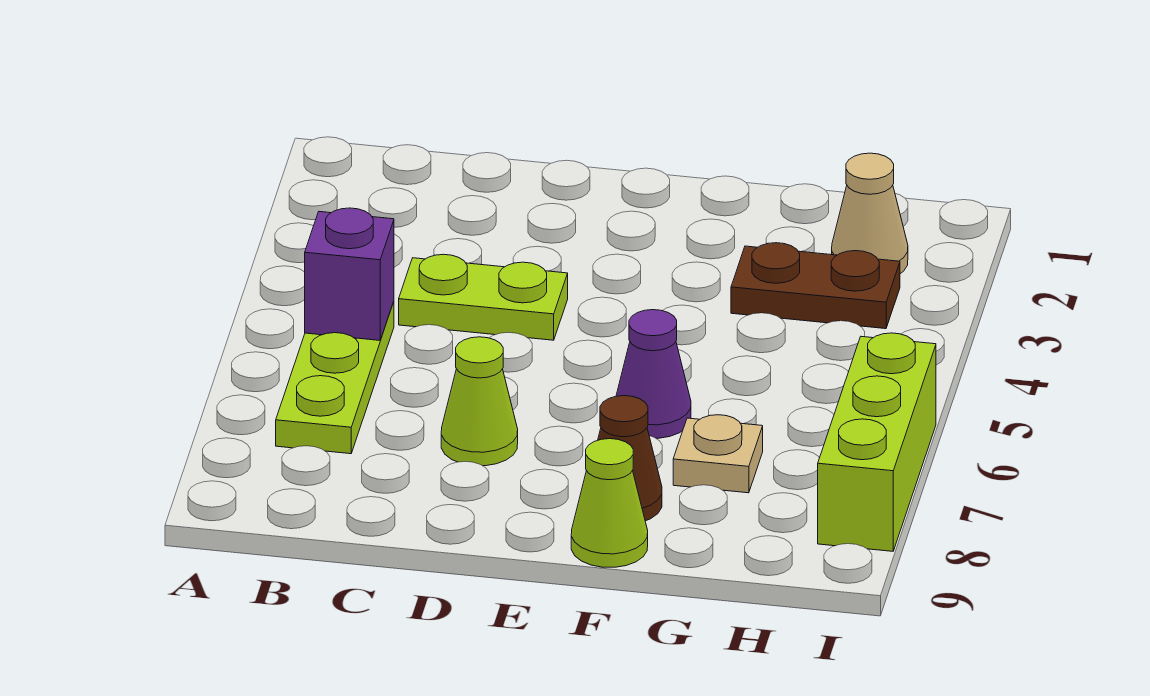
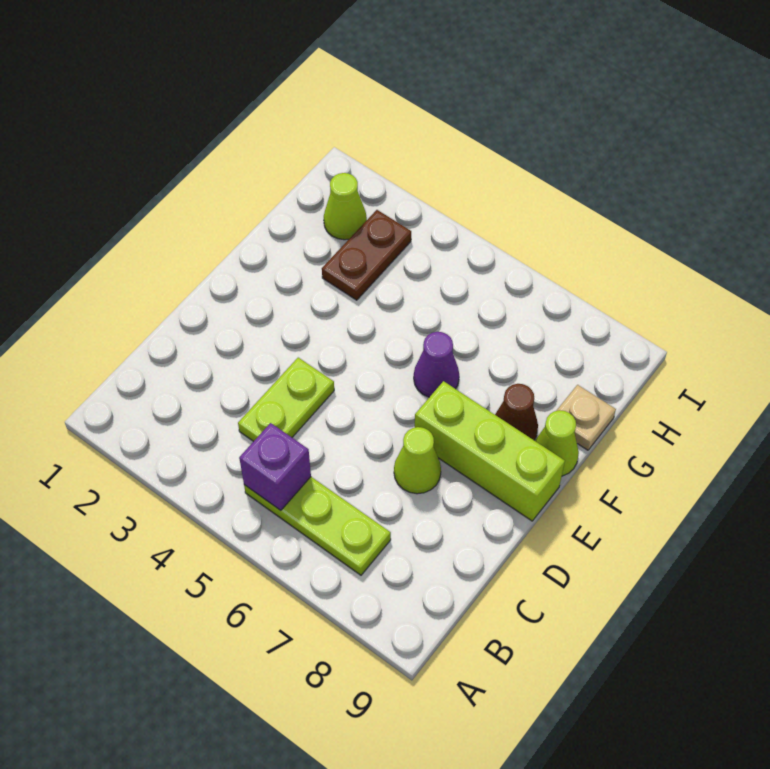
tan plate G7 level 1 -> tan plate G9 level 1
tan cone H2 level 1 -> lime cone H2 level 1
lime brick I6:I8 level 1 -> lime brick E7:E9 level 1

